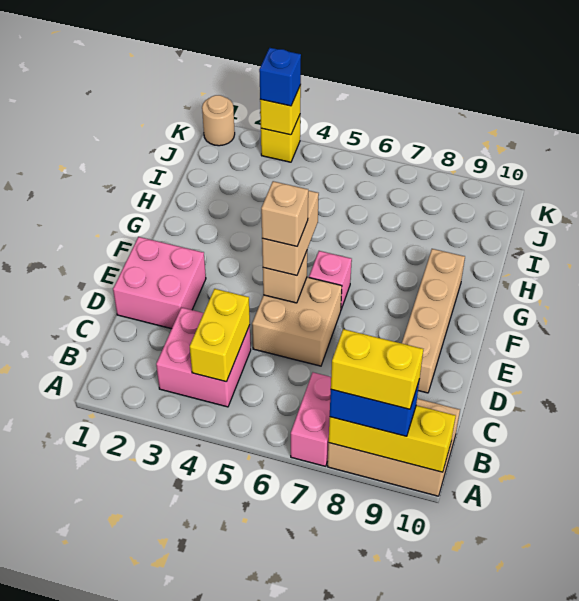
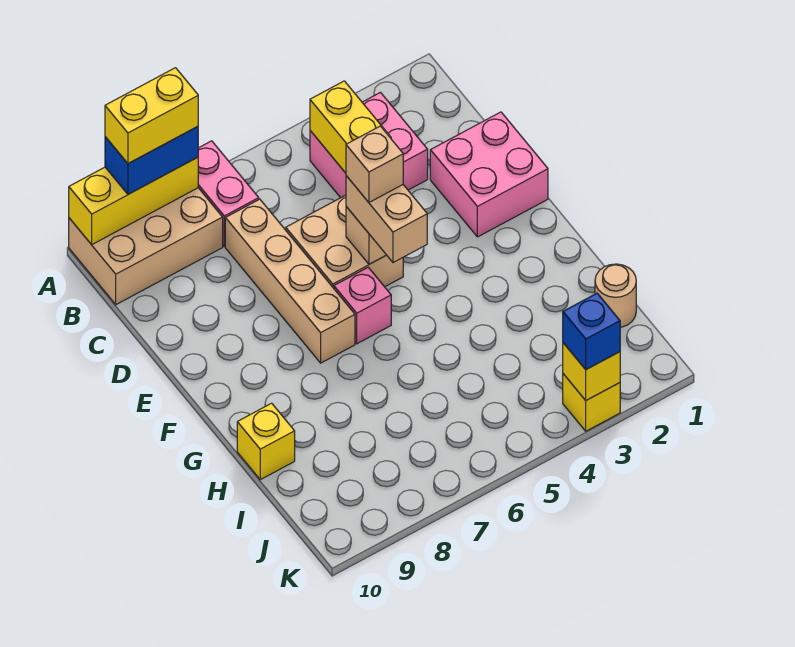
tan brick D9:G9 level 1 -> tan brick C7:F7 level 1
none -> yellow brick H10 level 1
tan round brick K1 level 1 -> tan round brick I1 level 1

